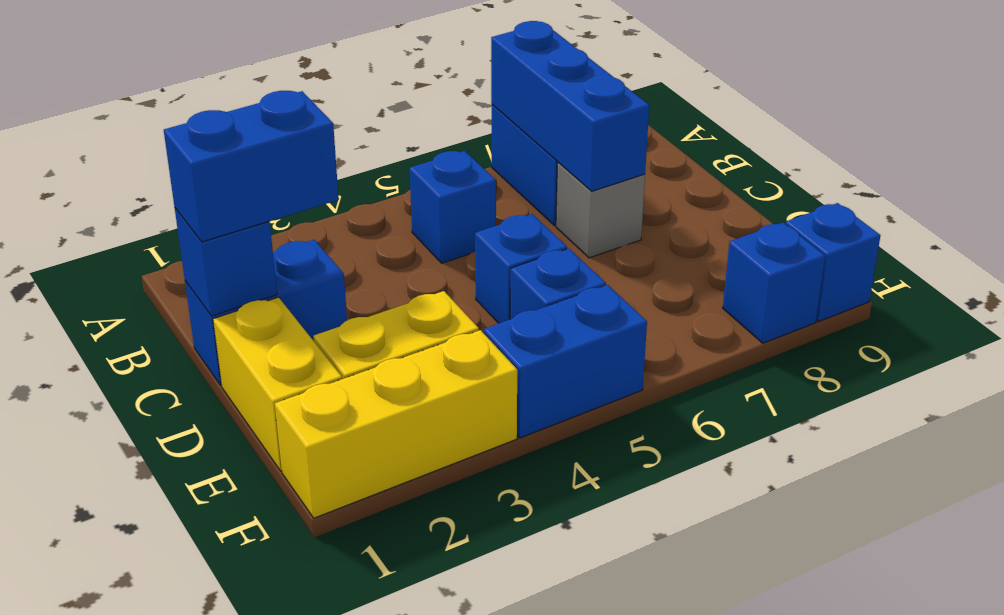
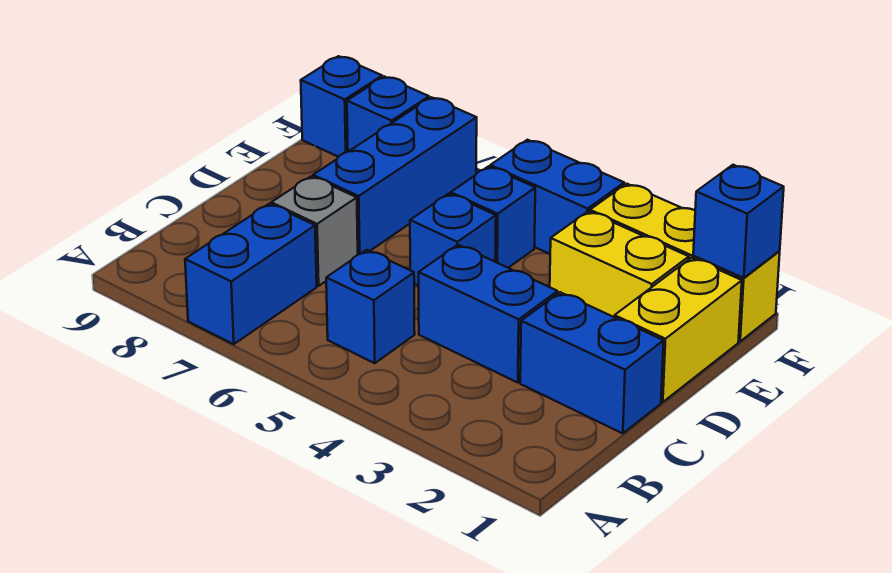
blue brick A7:C7 level 2 -> blue brick D7:F7 level 1
blue brick C1 level 2 -> blue brick F1 level 2
blue brick C1:C2 level 3 -> blue brick C3:C4 level 1

